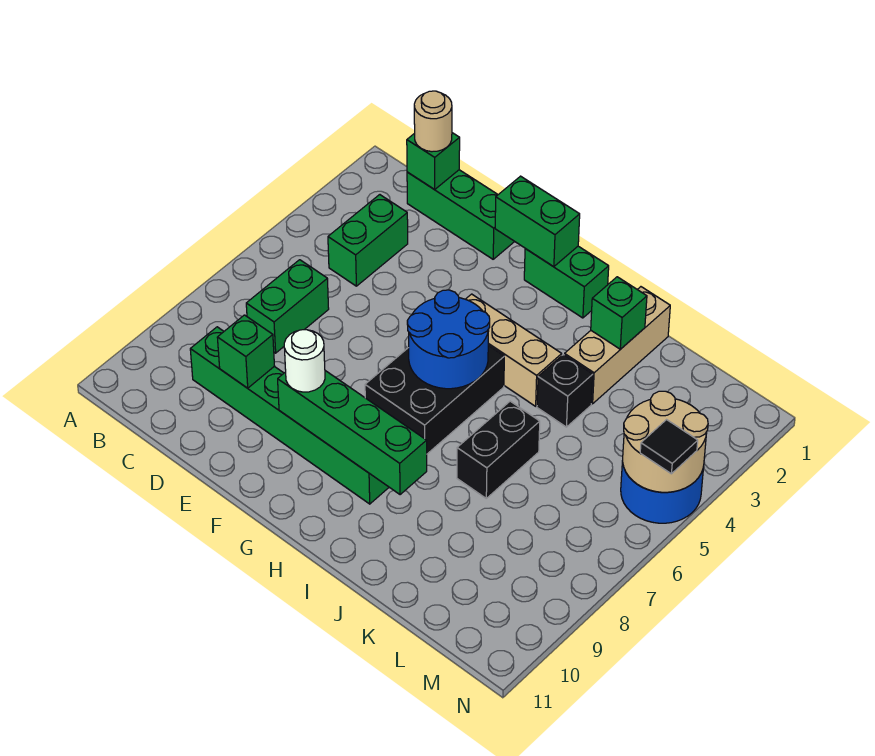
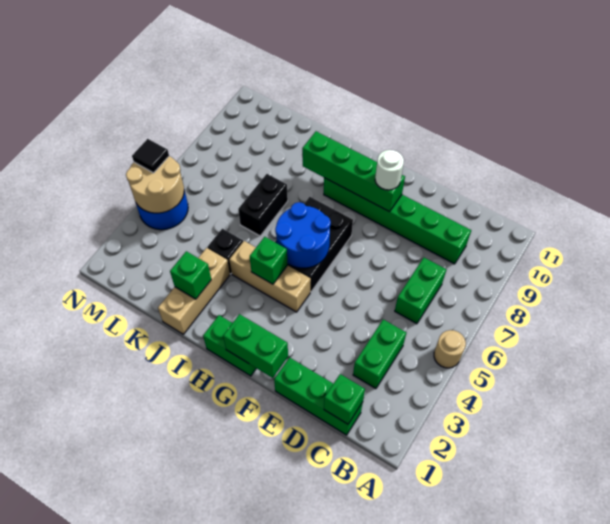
tan round brick C1 level 3 -> tan round brick A5 level 1
green brick D9 level 2 -> green brick H4 level 2

